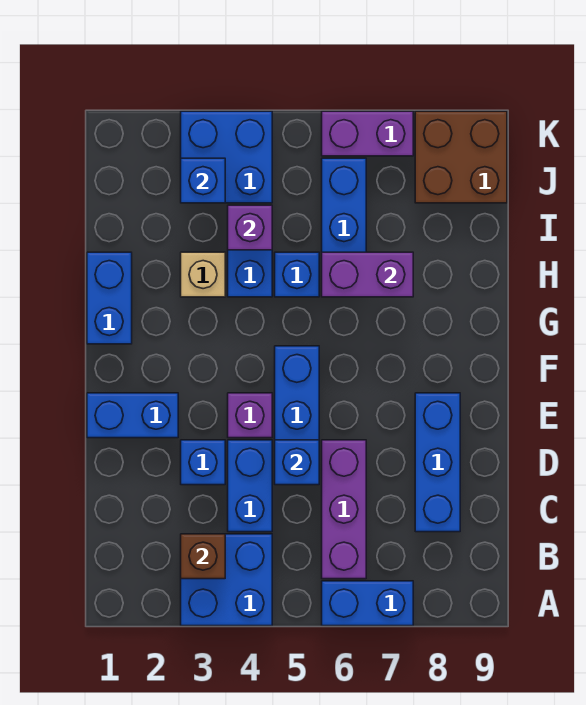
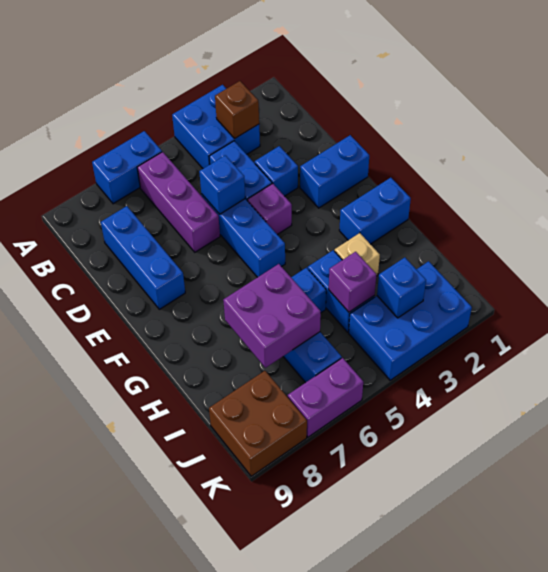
blue brick G1:H1 level 1 -> blue brick G1:G2 level 1
purple brick H6:H7 level 2 -> purple brick H6:I7 level 2
blue brick J3:K4 level 1 -> blue brick J2:K4 level 1

